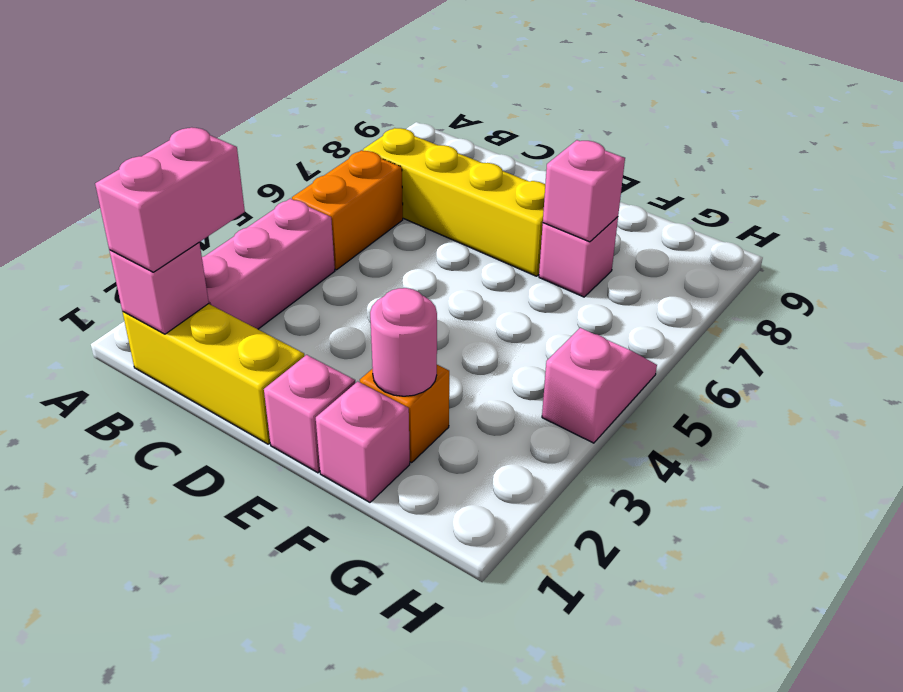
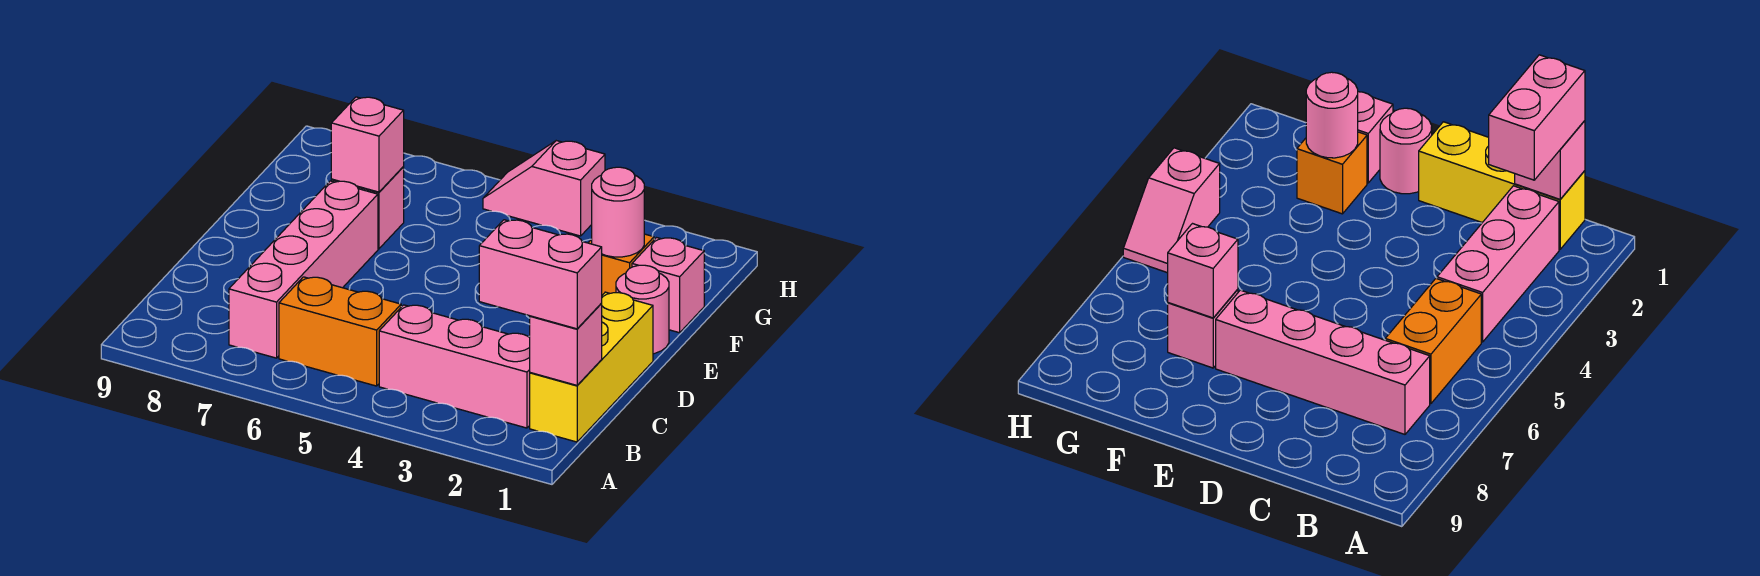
yellow brick B7:E7 level 1 -> pink brick B7:E7 level 1
pink brick E1 level 1 -> pink round brick E1 level 1

